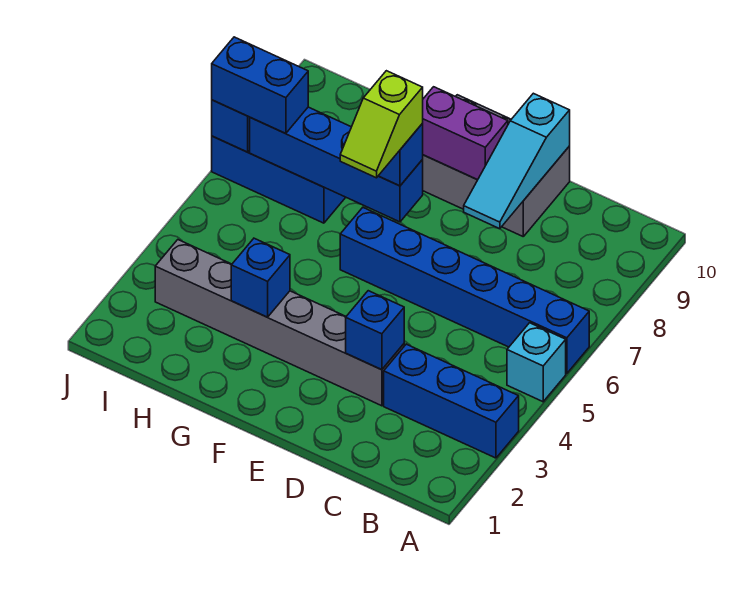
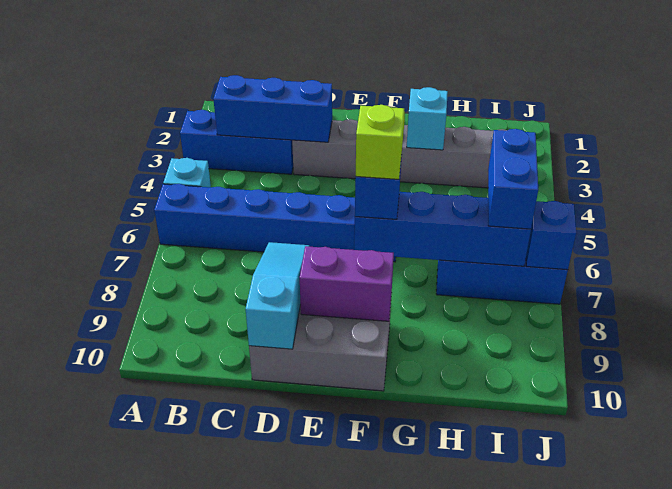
blue brick D3 level 2 -> blue brick B3:D3 level 2
blue brick G3 level 2 -> cyan brick G3 level 2
blue brick I7:J7 level 3 -> blue brick I6:I7 level 3

